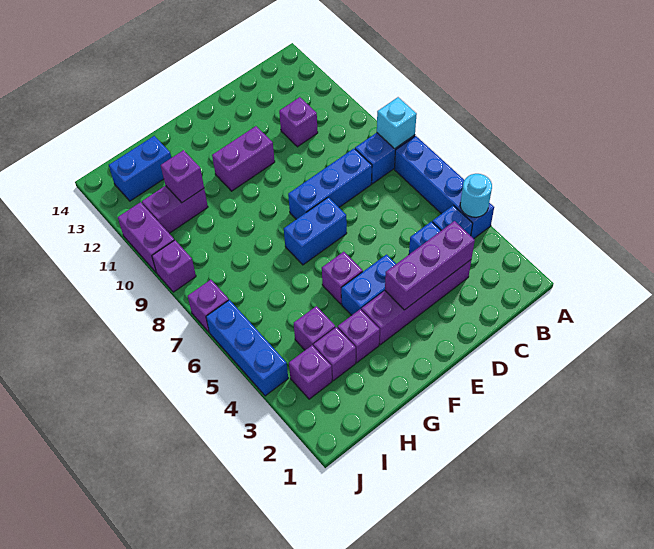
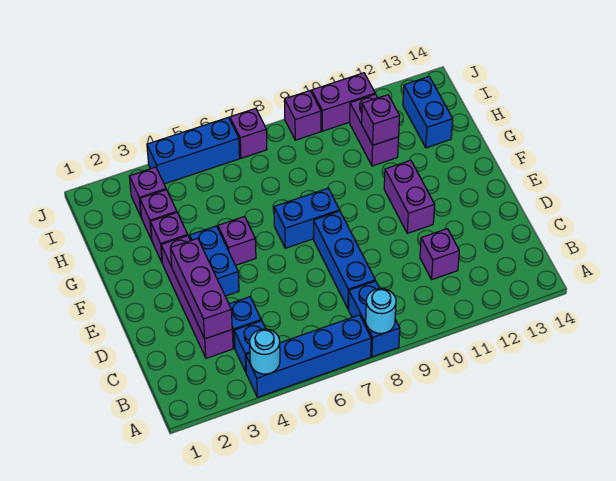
cyan brick A8 level 2 -> cyan round brick A8 level 2
blue brick E7:F7 level 1 -> blue brick F7:F8 level 1
purple brick H4 level 1 -> none

